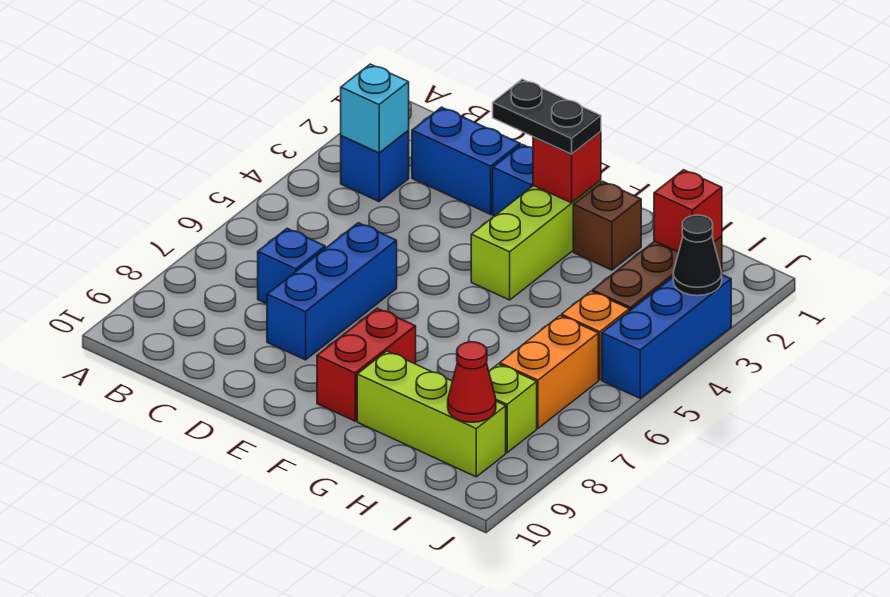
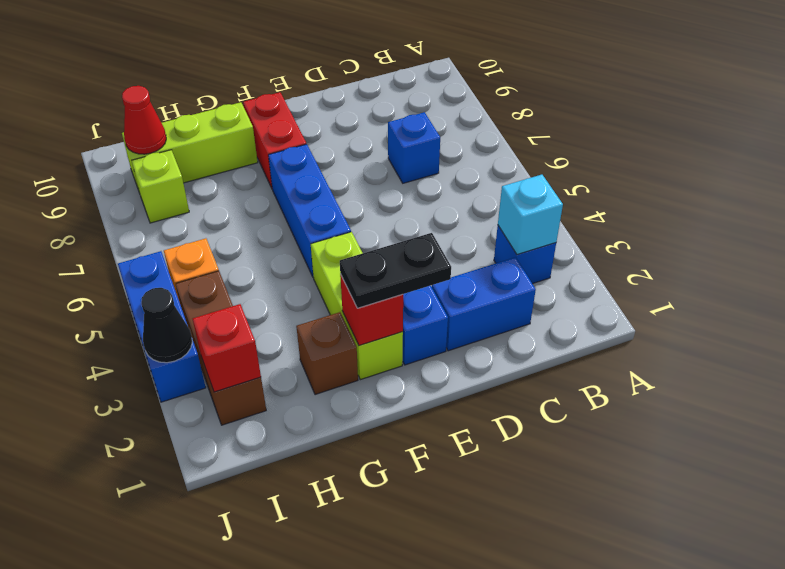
blue brick D6:D8 level 1 -> blue brick F5:F7 level 1
orange brick I6:I7 level 1 -> none

